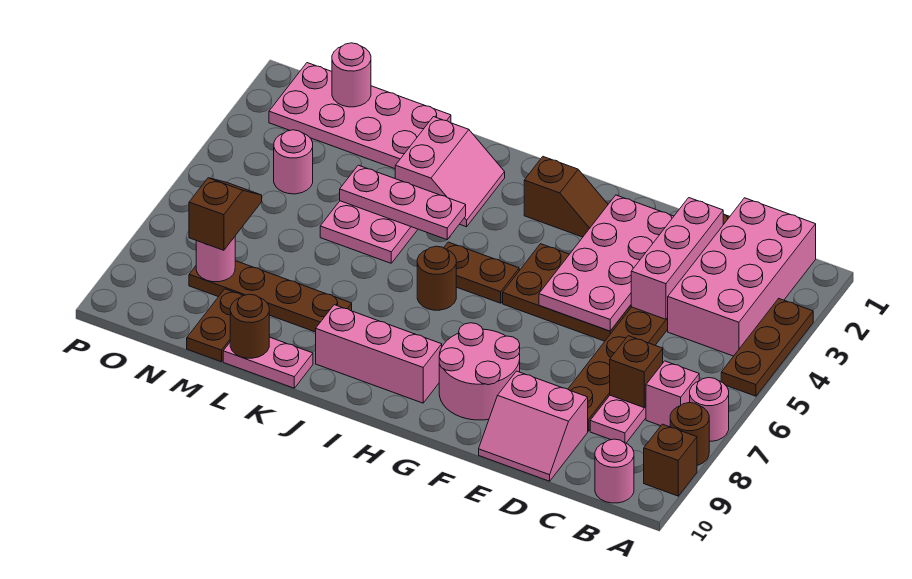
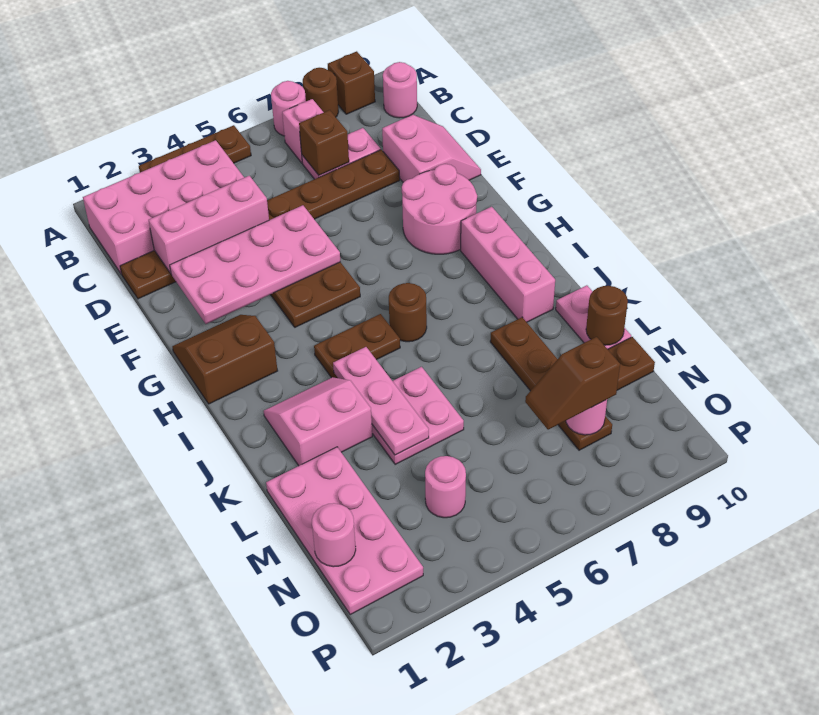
brown slope G2:H2 level 1 top H -> brown slope G1:H2 level 1 top H
brown plate H5:I5 level 1 -> brown plate I4:I5 level 1

